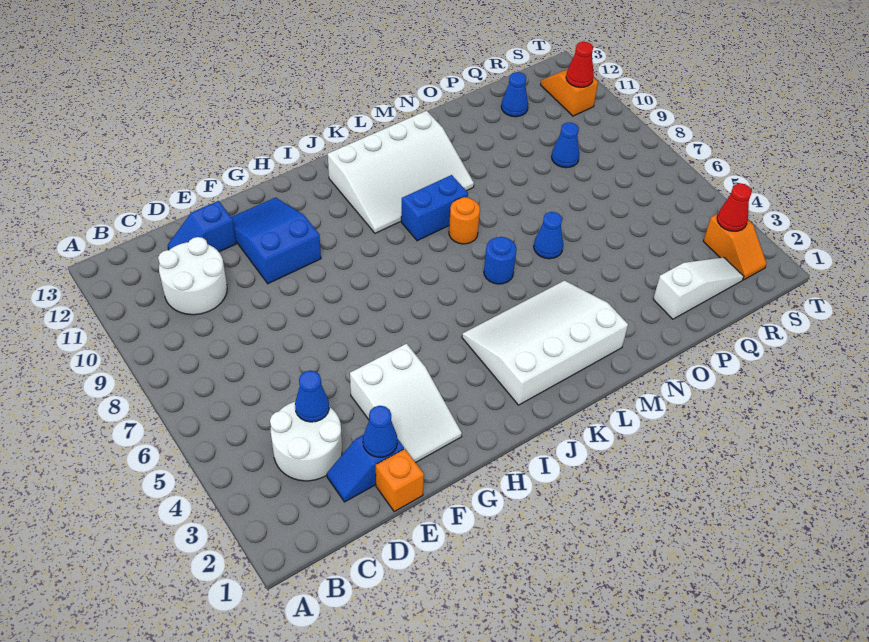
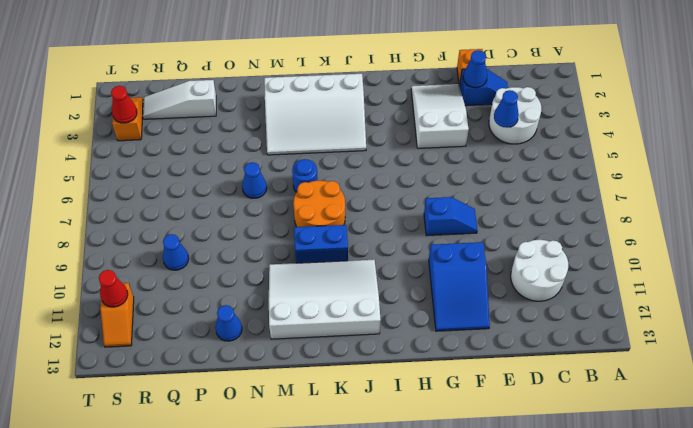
blue slope D12:E12 level 1 top E -> blue slope F8:G8 level 1 top G
orange round brick L8 level 1 -> orange round brick K7:L8 level 1
blue cone Q12 level 1 -> blue cone O12 level 1

